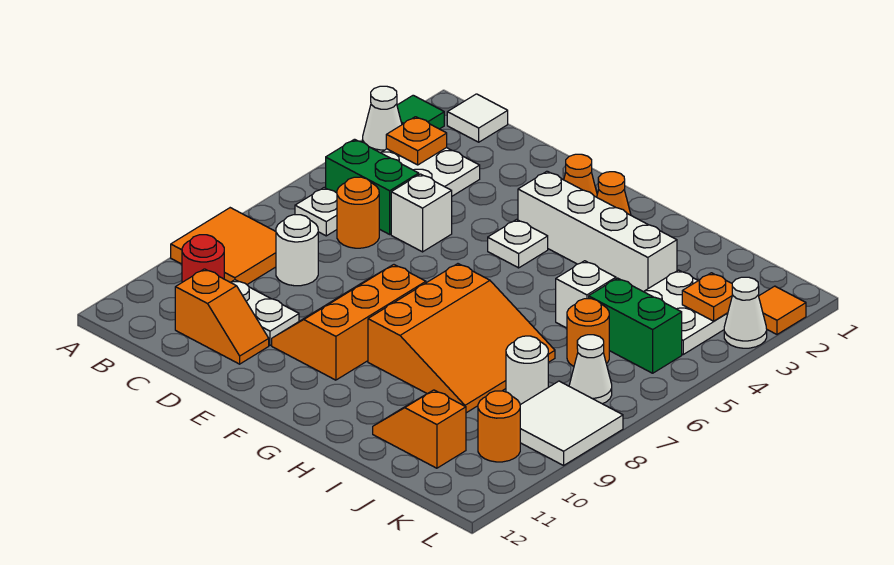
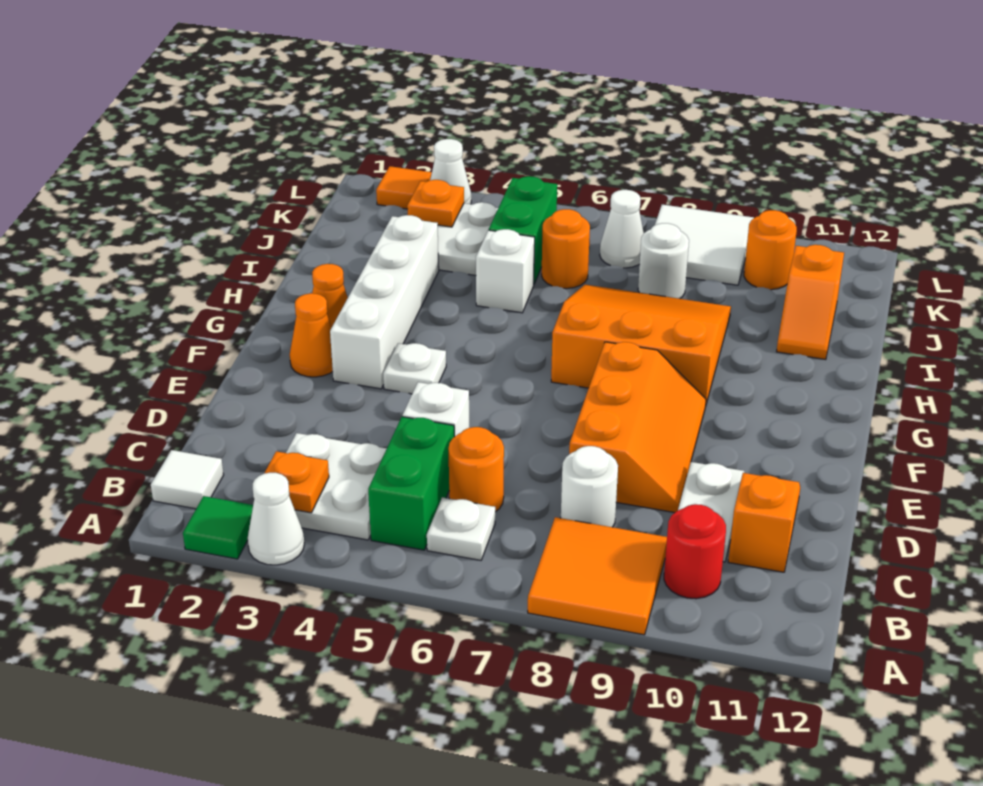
orange slope E8:F10 level 1 top F -> orange slope D8:F9 level 1 top 8

